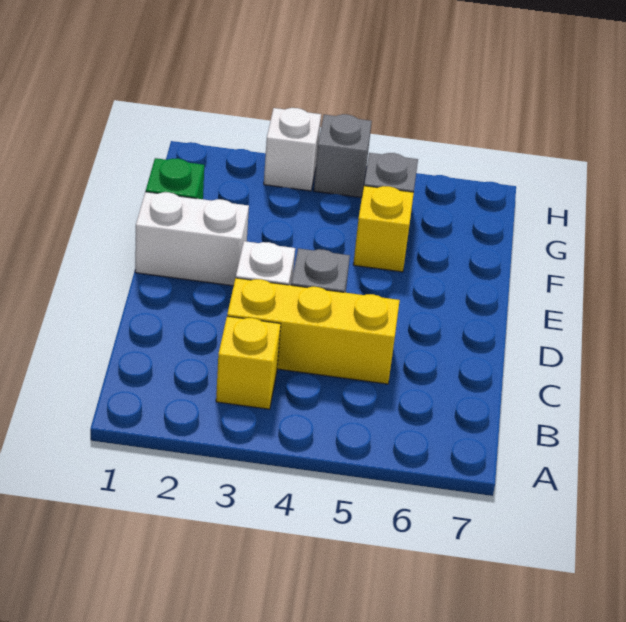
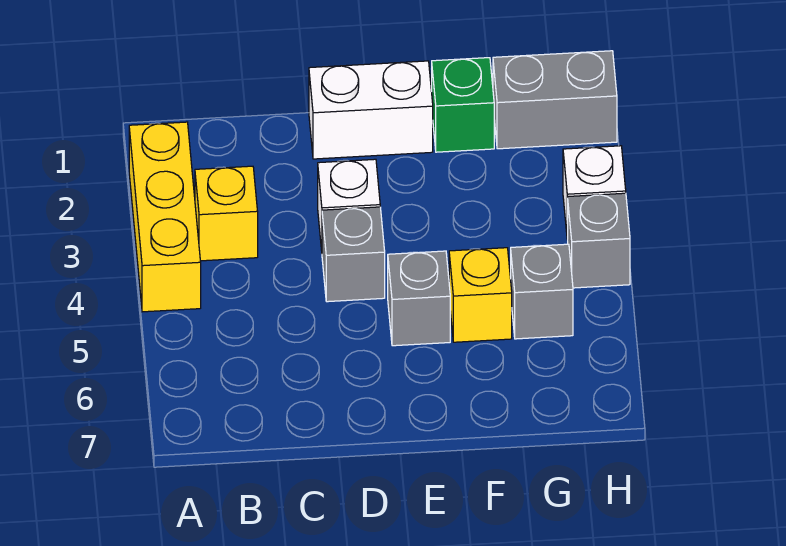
yellow brick C3:C5 level 1 -> yellow brick A2:A4 level 1
white brick E1:E2 level 1 -> white brick D1:E1 level 1
none -> grey brick E5 level 1
none -> grey brick G1:H1 level 1

